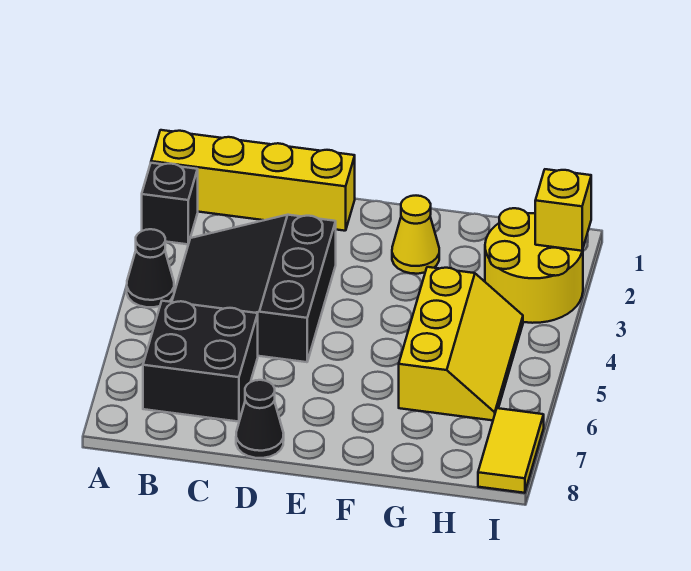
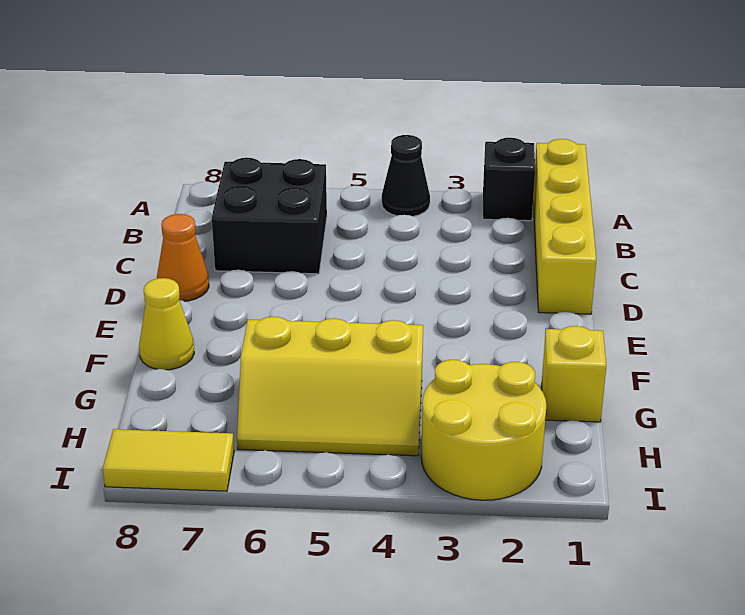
black slope B3:D5 level 1 top D -> none
black cone D8 level 1 -> orange cone D8 level 1
yellow cone F2 level 1 -> yellow cone F8 level 1
yellow brick I2 level 2 -> yellow brick G1 level 1

